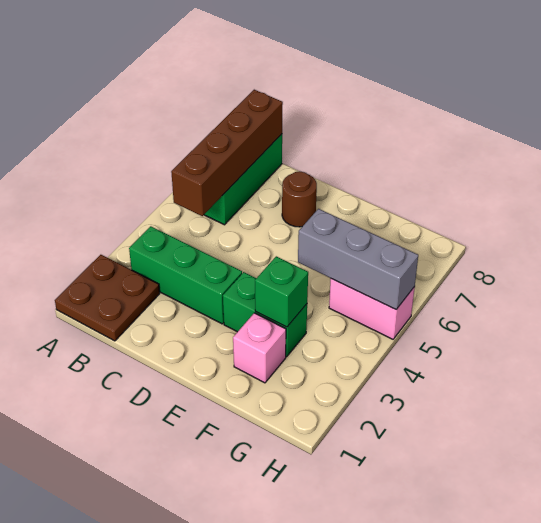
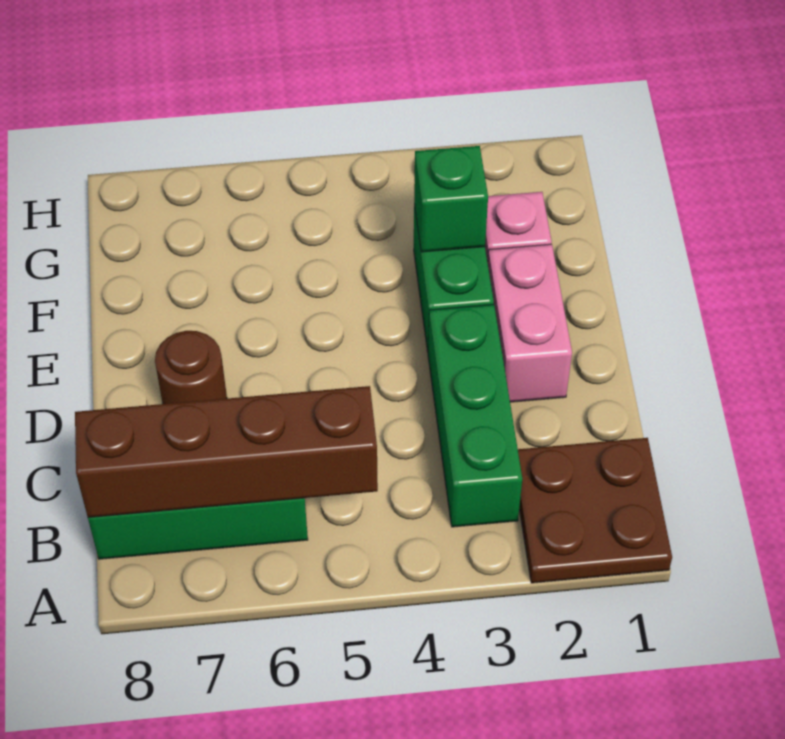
grey brick F5:H5 level 2 -> none
pink brick G5:H5 level 1 -> pink brick D2:E2 level 1

